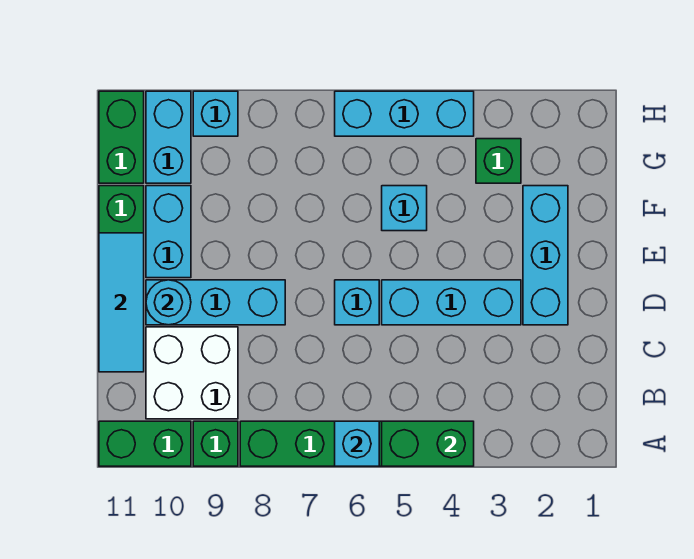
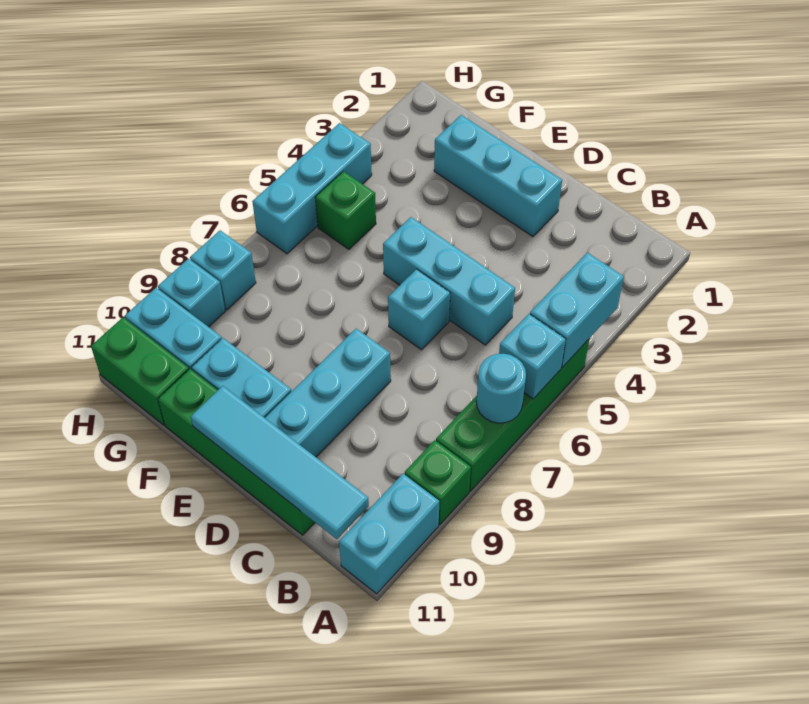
green brick A4:A5 level 2 -> cyan brick A4:A5 level 2
green brick A10:A11 level 1 -> cyan brick A10:A11 level 1
white brick B9:C10 level 1 -> none
cyan tile C11:E11 level 2 -> cyan tile B11:E11 level 2
cyan brick D3:D5 level 1 -> cyan brick C5:E5 level 1
cyan round brick D10 level 2 -> cyan round brick A7 level 2
cyan brick F5 level 1 -> cyan brick H8 level 1
green brick G3 level 1 -> green brick G5 level 1

